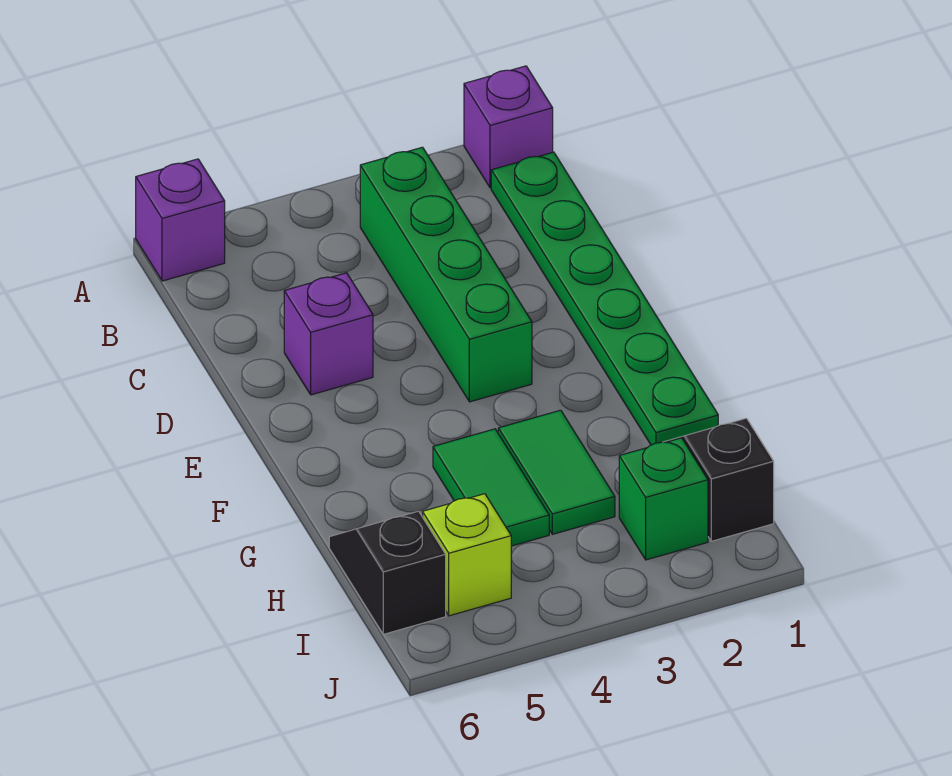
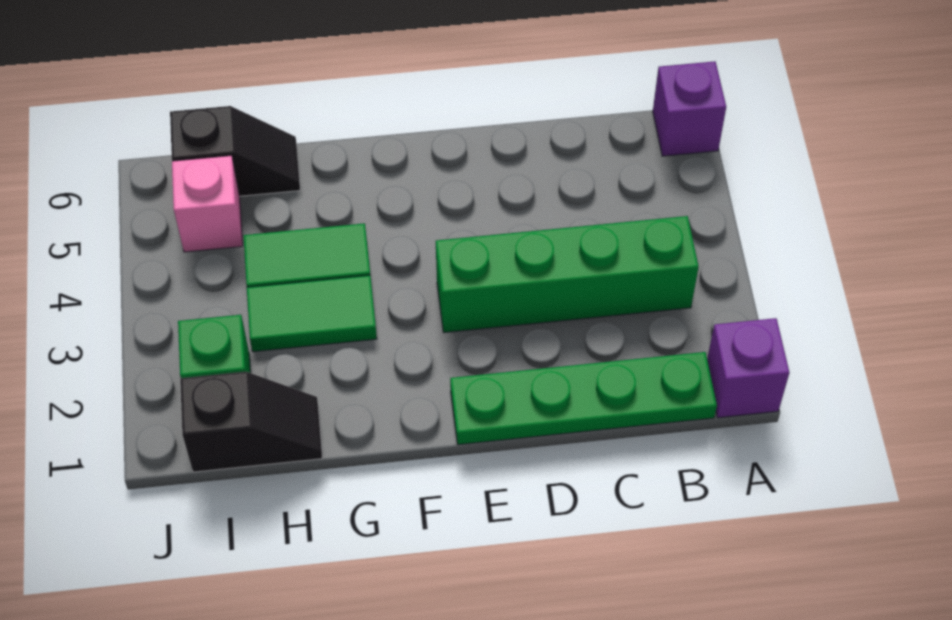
green plate B1:G1 level 1 -> green plate B1:E1 level 1
purple brick D5 level 1 -> none
lime brick I5 level 1 -> pink brick I5 level 1

